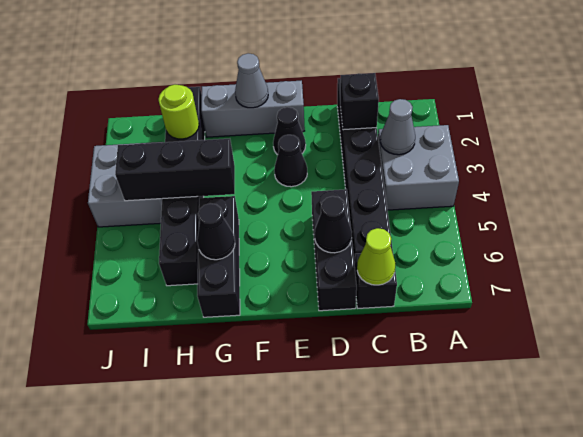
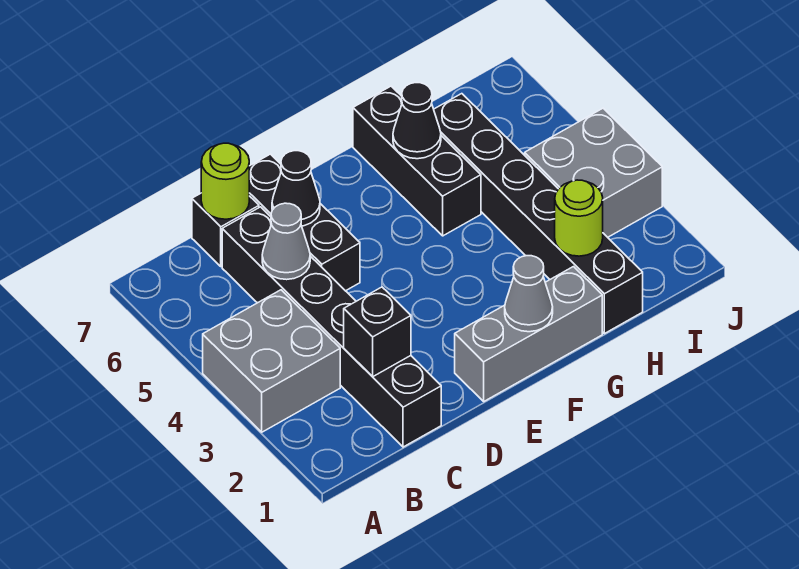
grey cone B3 level 2 -> grey cone C5 level 2
lime cone C7 level 2 -> lime round brick C7 level 2
black cone E2 level 1 -> none
black cone E3 level 1 -> none
black brick G4:I4 level 2 -> none

